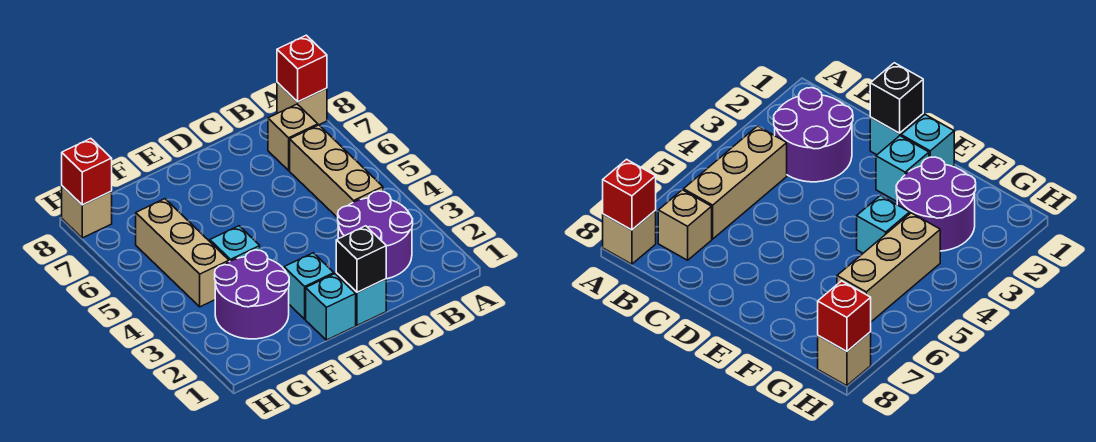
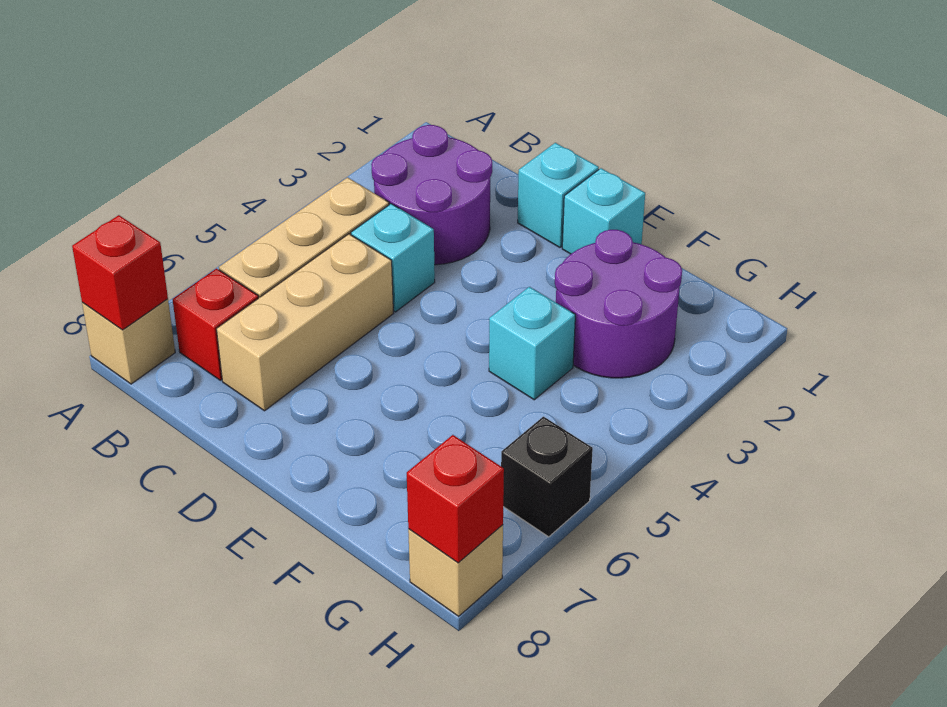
tan brick B7 level 1 -> red brick B7 level 1
black brick D1 level 2 -> black brick H6 level 1
cyan brick E2 level 1 -> cyan brick C4 level 1
tan brick G4:G6 level 1 -> tan brick C5:C7 level 1

